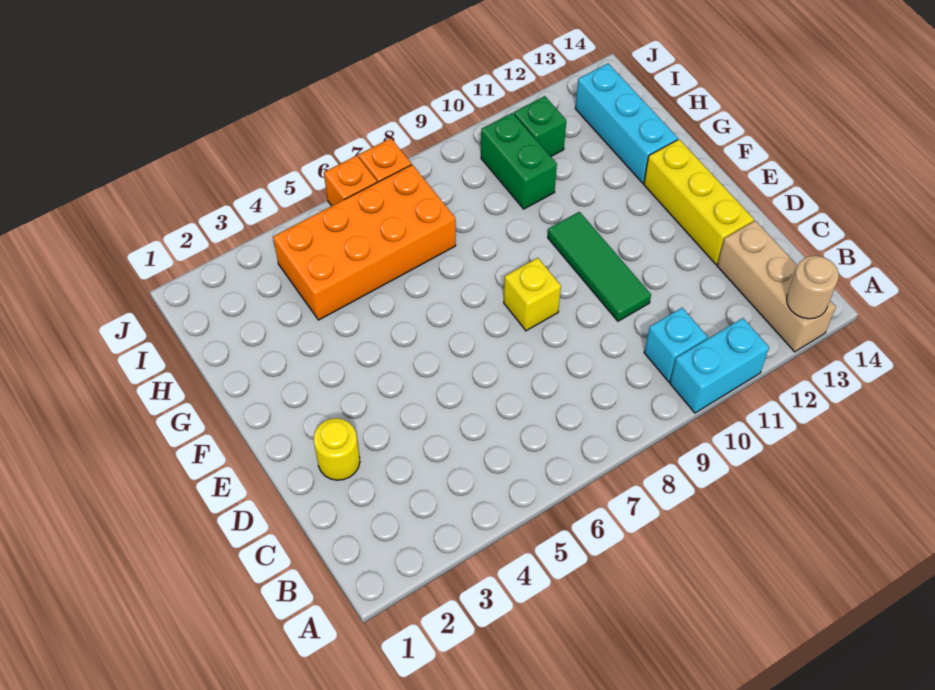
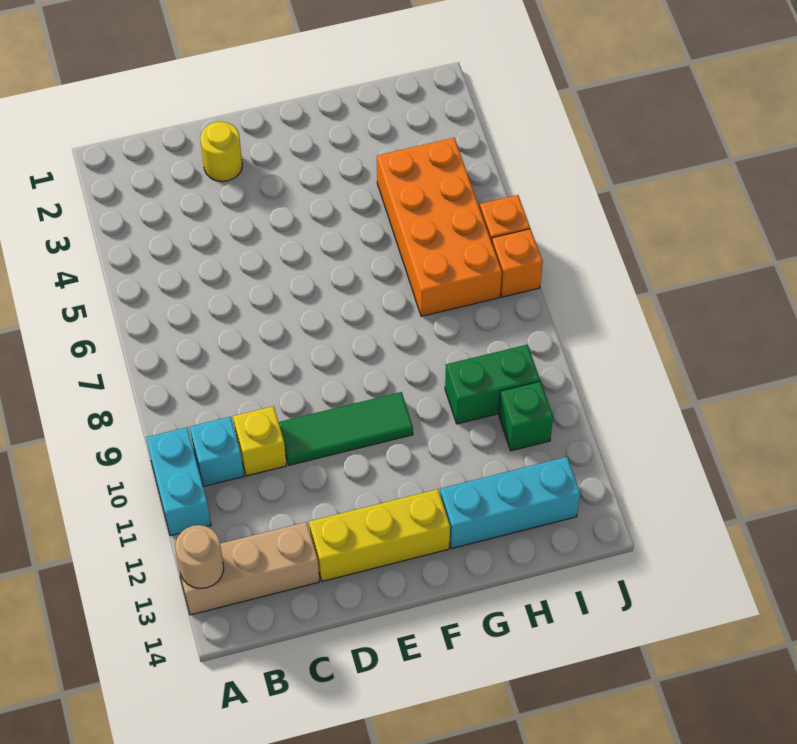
yellow brick E8 level 1 -> yellow brick C10 level 1

